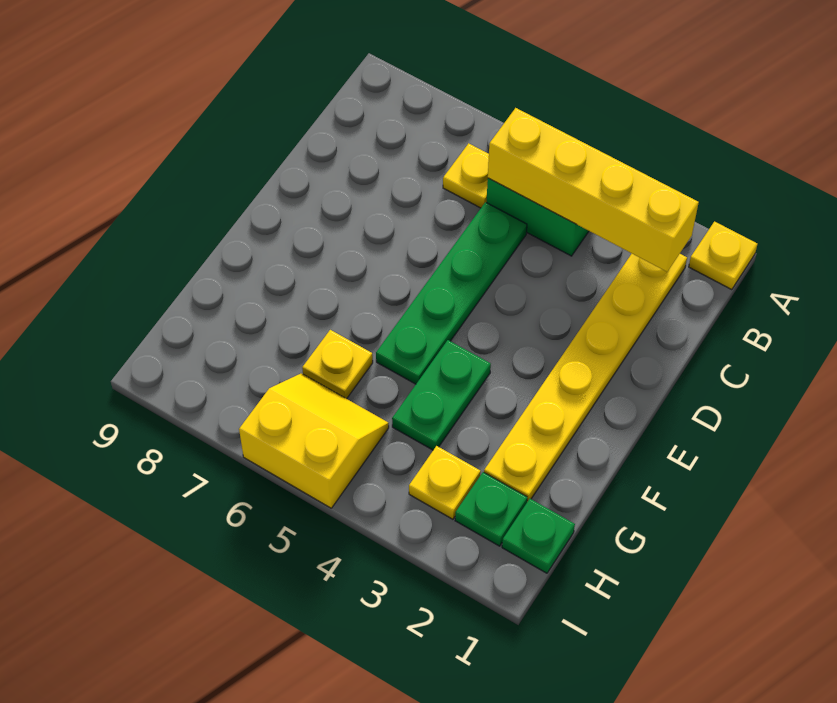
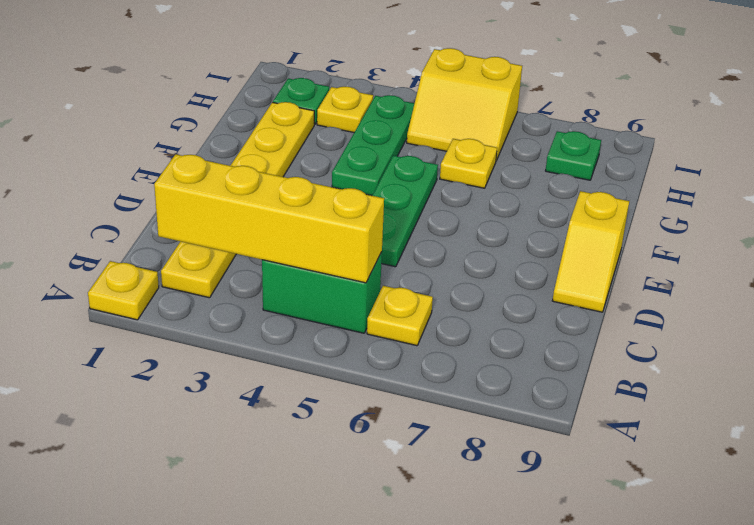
green plate C5:F5 level 1 -> green plate D5:F5 level 1
none -> yellow slope D9:E9 level 1 top E
green plate F4:G4 level 1 -> green plate F4:H4 level 1
green plate H1 level 1 -> green plate H8 level 1

